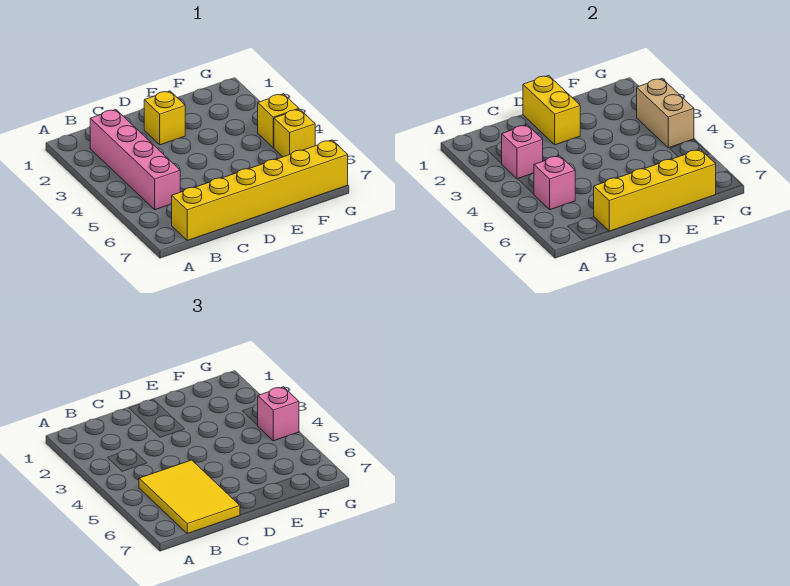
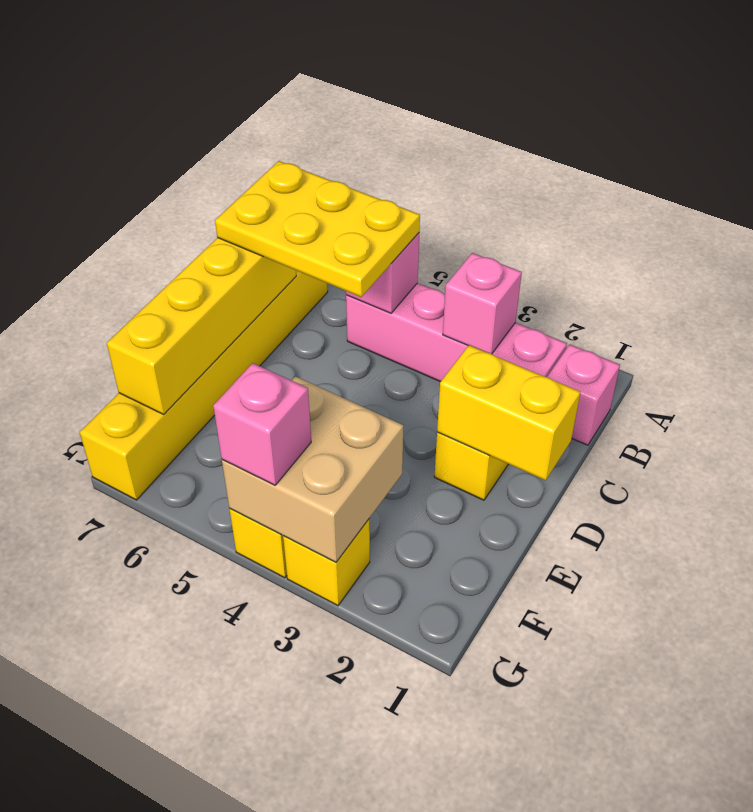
none -> pink brick B1 level 1
yellow tile B5:C7 level 3 -> yellow plate B5:C7 level 3
tan brick G3:G4 level 2 -> tan brick F3:G4 level 2
yellow brick G5 level 1 -> yellow brick G3 level 1

